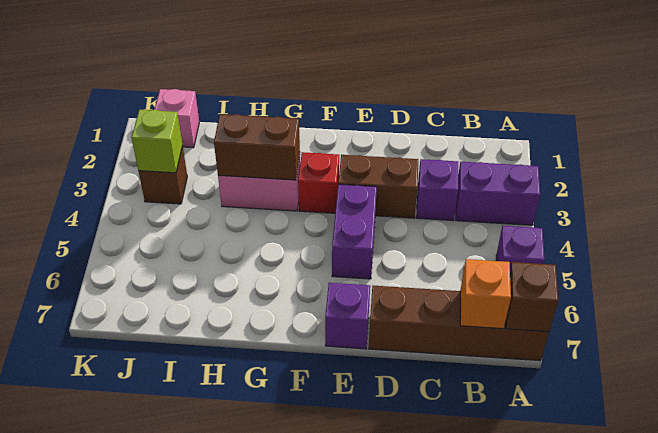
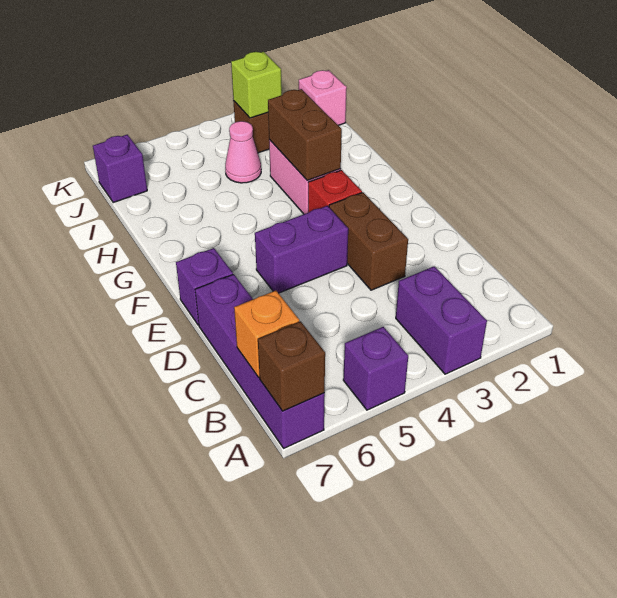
brown brick A7:D7 level 1 -> purple brick A7:D7 level 1
purple brick C3 level 1 -> purple brick J7 level 1
none -> pink cone I4 level 1

